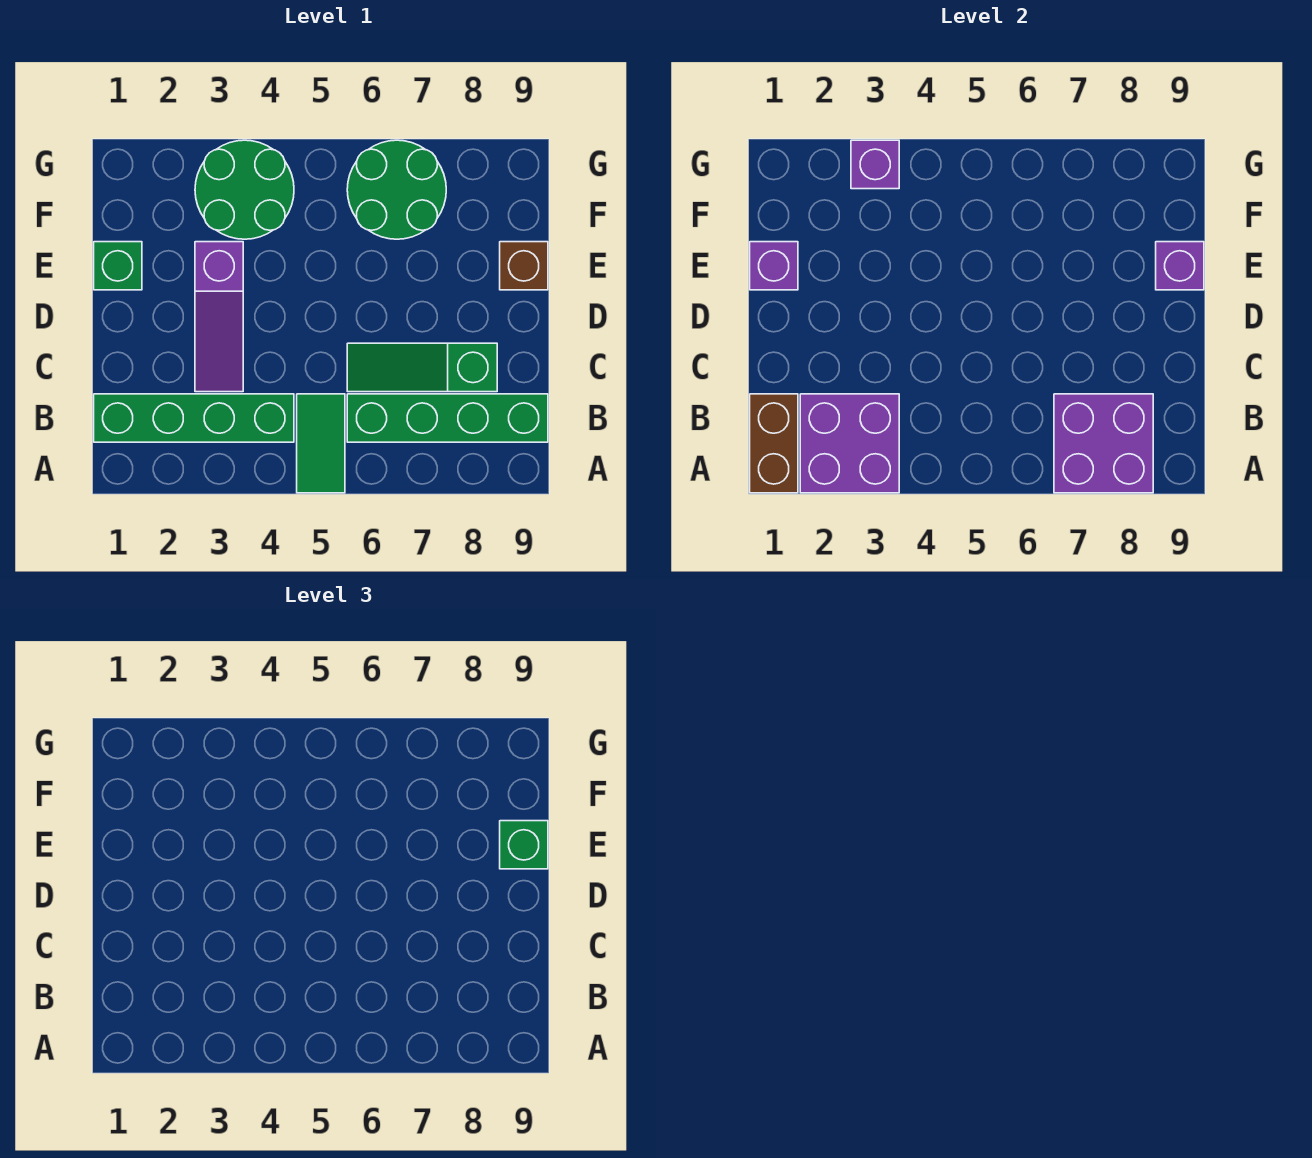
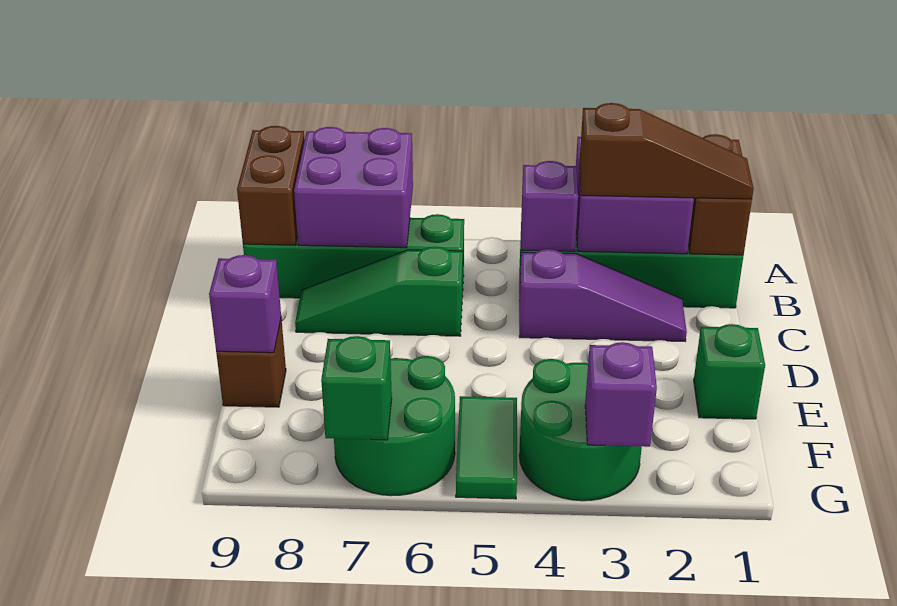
green tile A5:B5 level 1 -> green tile F5:G5 level 1
none -> brown brick A9:B9 level 2
none -> brown slope B1:B3 level 3 top 3
purple slope C3:E3 level 1 top E -> purple slope C2:C4 level 1 top 4
green slope C6:C8 level 1 top 8 -> green slope C6:C8 level 1 top 6
purple brick E1 level 2 -> purple brick B4 level 2
green brick E9 level 3 -> green brick G7 level 2

